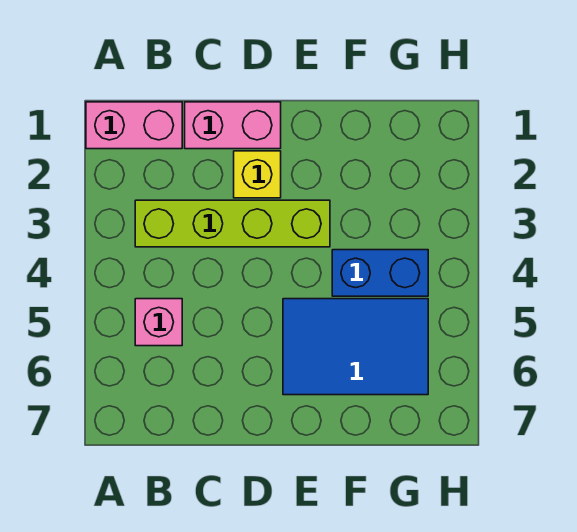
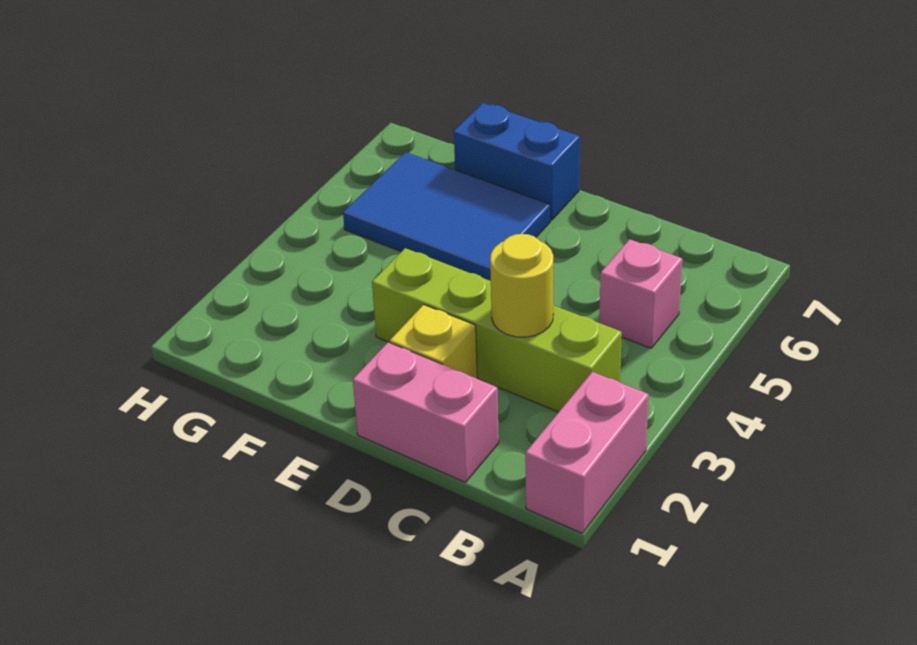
pink brick A1:B1 level 1 -> pink brick A1:A2 level 1
none -> yellow round brick C3 level 2
blue brick F4:G4 level 1 -> blue brick E7:F7 level 1

